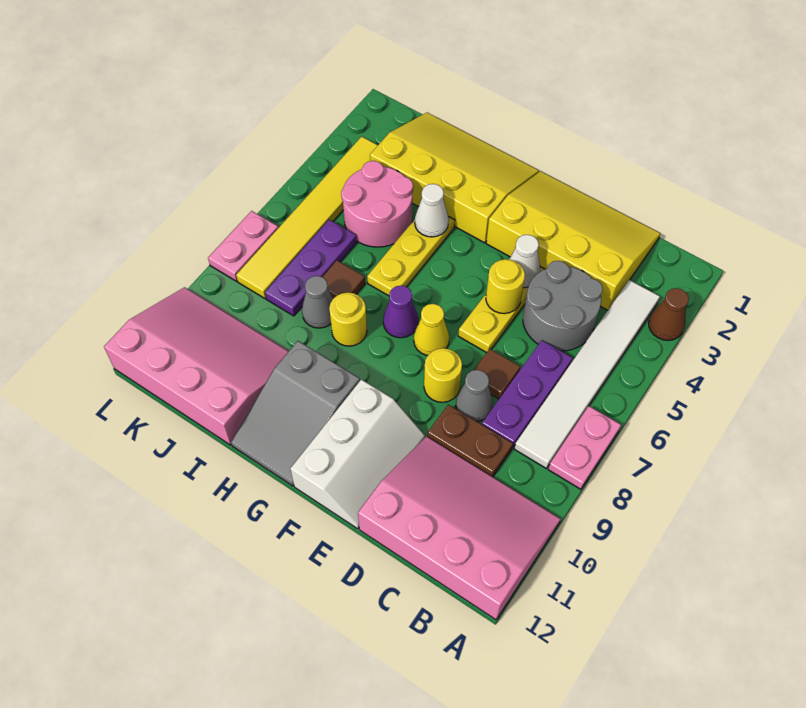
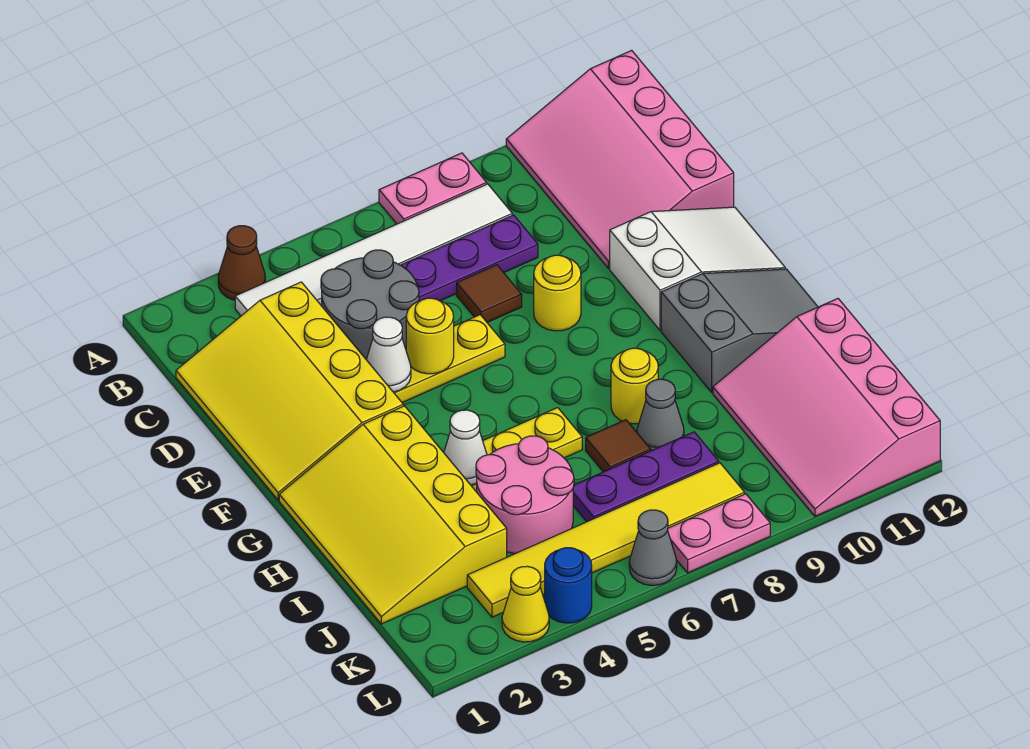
brown plate C9:D9 level 1 -> none
grey cone D8 level 1 -> grey cone L6 level 1
white slope E10:F12 level 1 top F -> white slope E10:F12 level 1 top 10
yellow cone F7 level 1 -> yellow cone L3 level 1
purple cone G7 level 1 -> none
none -> blue round brick L4 level 1

